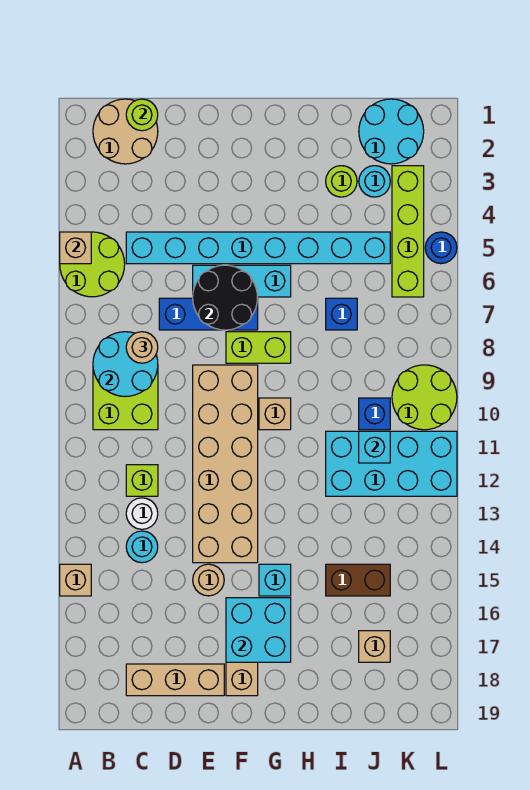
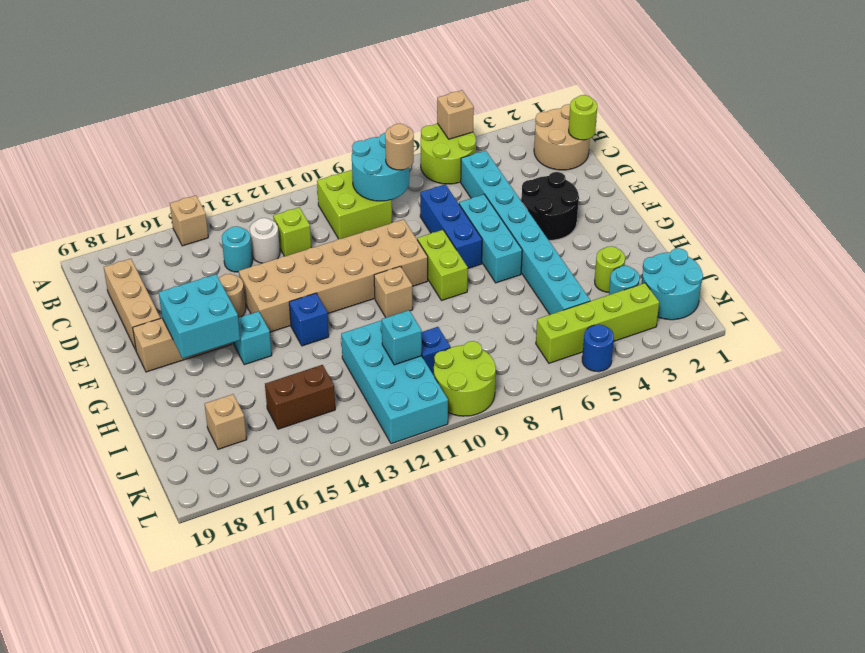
black round brick E6:F7 level 2 -> black round brick E3:F4 level 1
blue brick I7 level 1 -> blue brick G13 level 1
brown brick I15:J15 level 1 -> brown brick J14:J15 level 1

